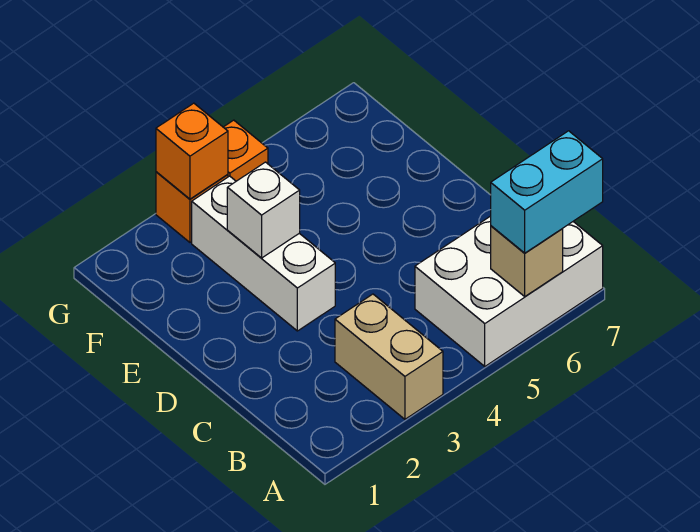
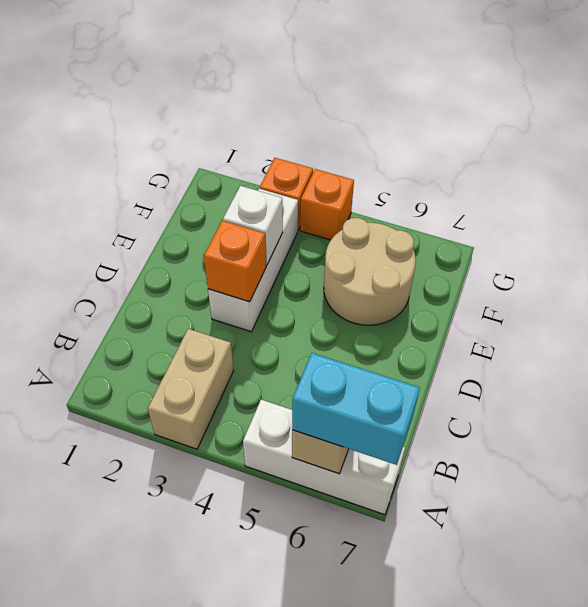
white brick A5:B7 level 1 -> white brick A5:A7 level 1
none -> tan round brick E5:F6 level 1
orange brick G3 level 2 -> orange brick D3 level 2

